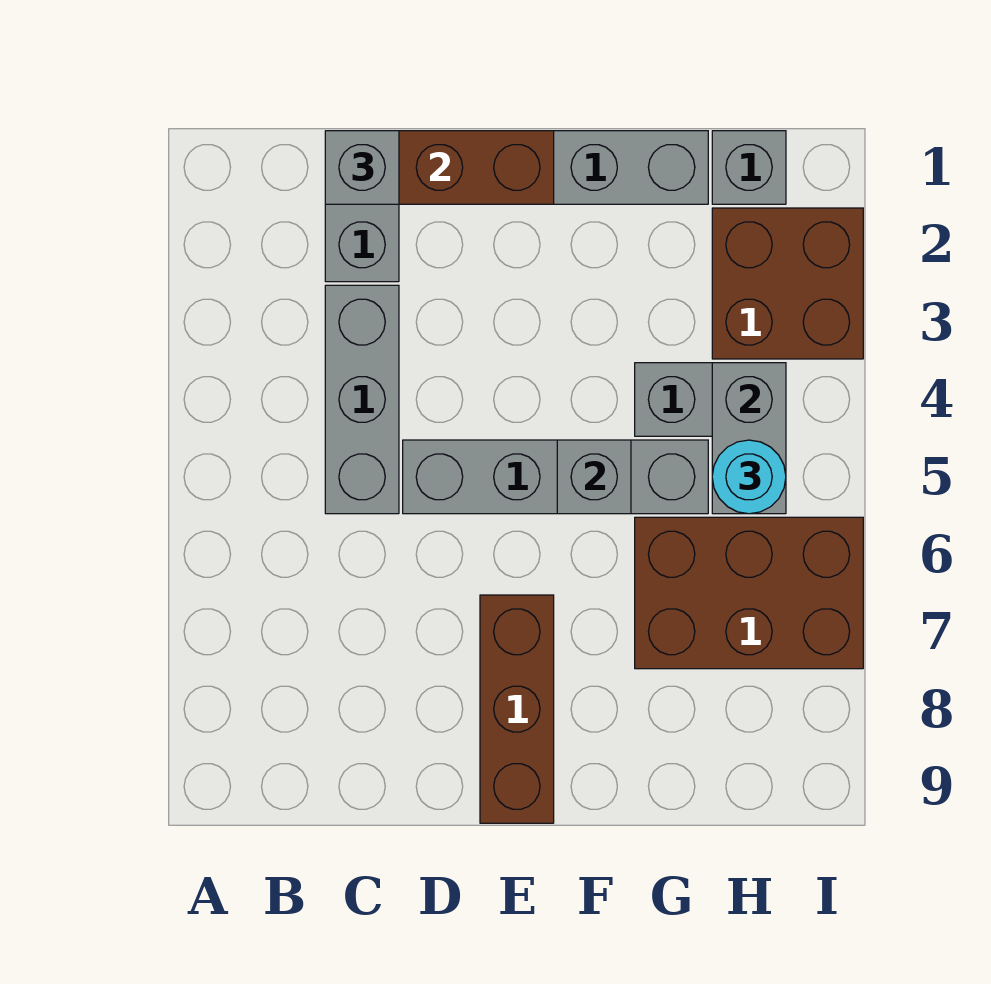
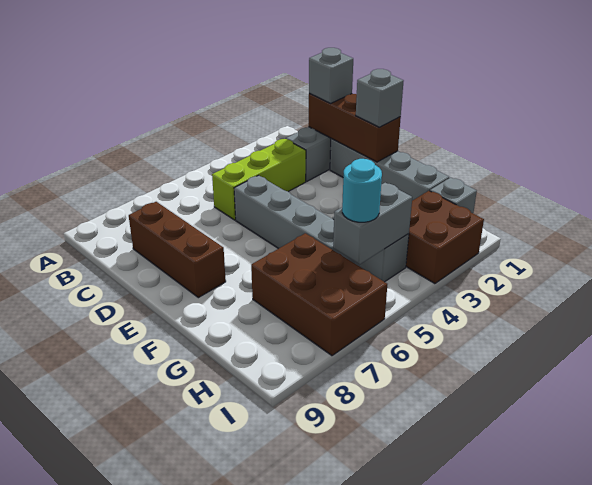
grey brick C3:C5 level 1 -> lime brick C3:C5 level 1
brown brick E7:E9 level 1 -> brown brick C8:E8 level 1
grey brick F5 level 2 -> grey brick E1 level 3

